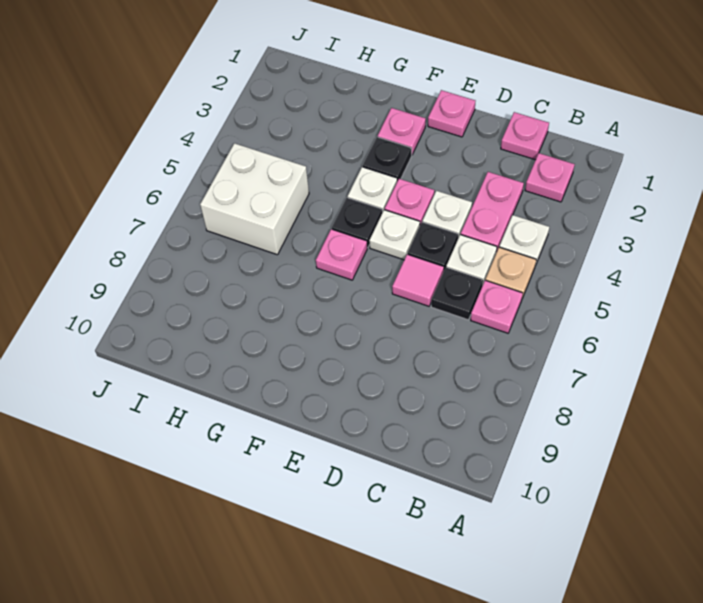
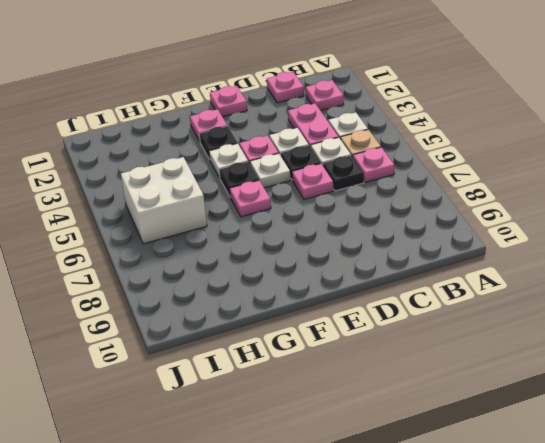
pink tile D6 level 1 -> pink plate D6 level 1

